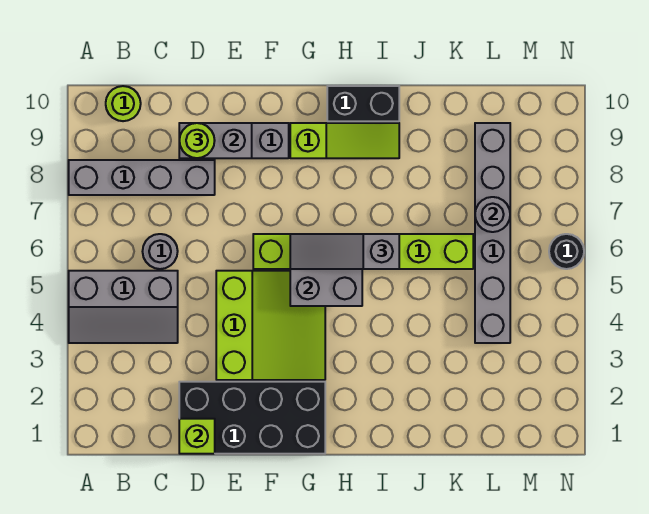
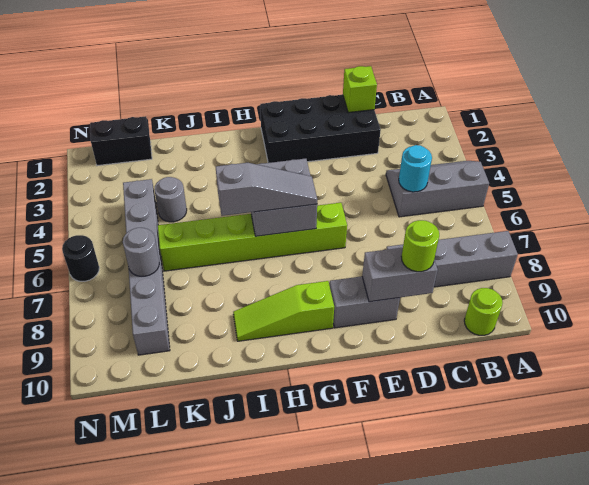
none -> cyan round brick C5 level 2
grey round brick C6 level 1 -> grey round brick K4 level 1
lime slope E3:G5 level 1 top E -> none
black brick H10:I10 level 1 -> black brick L1:M1 level 1

